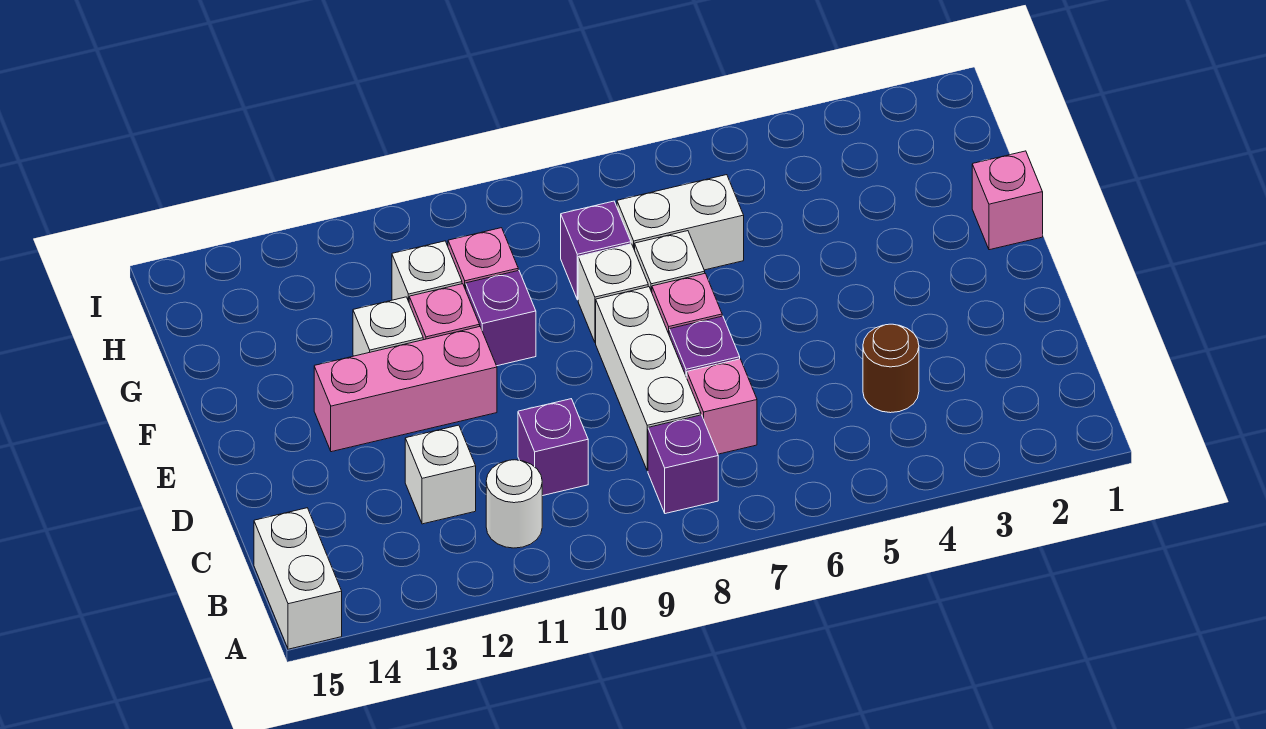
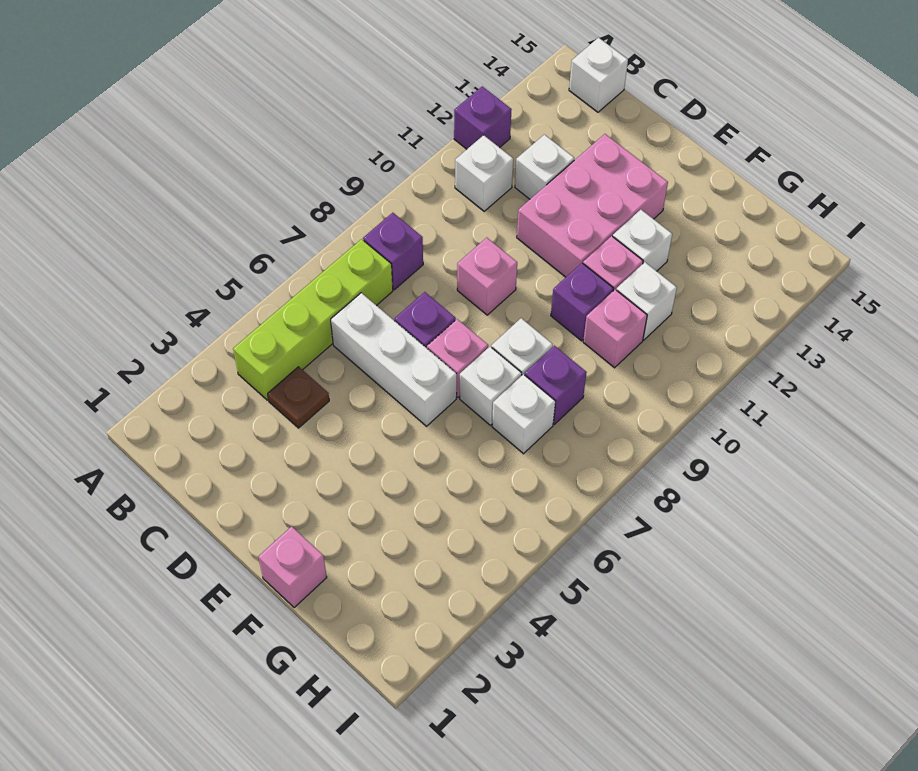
white brick A15:B15 level 1 -> white brick B15 level 1
none -> lime brick B4:B7 level 1
white round brick B11 level 1 -> white brick B11 level 1
brown round brick C4 level 1 -> brown plate C4 level 1
pink brick C7 level 1 -> pink brick D9 level 1
white brick C8:E8 level 1 -> white brick C6:E6 level 1
purple brick C10 level 1 -> purple brick A12 level 1
pink brick E11:E13 level 1 -> pink brick D11:E13 level 1
white brick G6:G7 level 1 -> white brick G7 level 1

